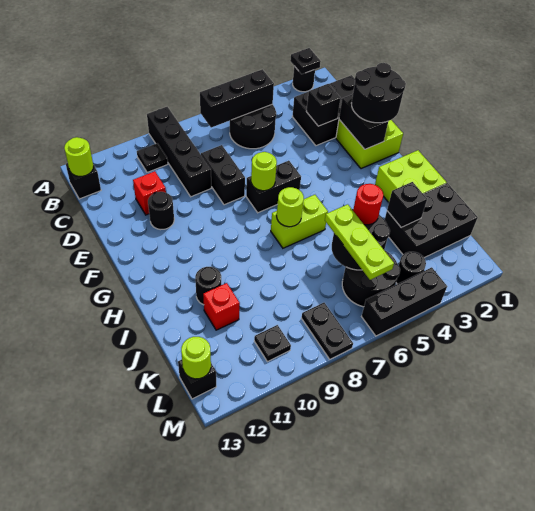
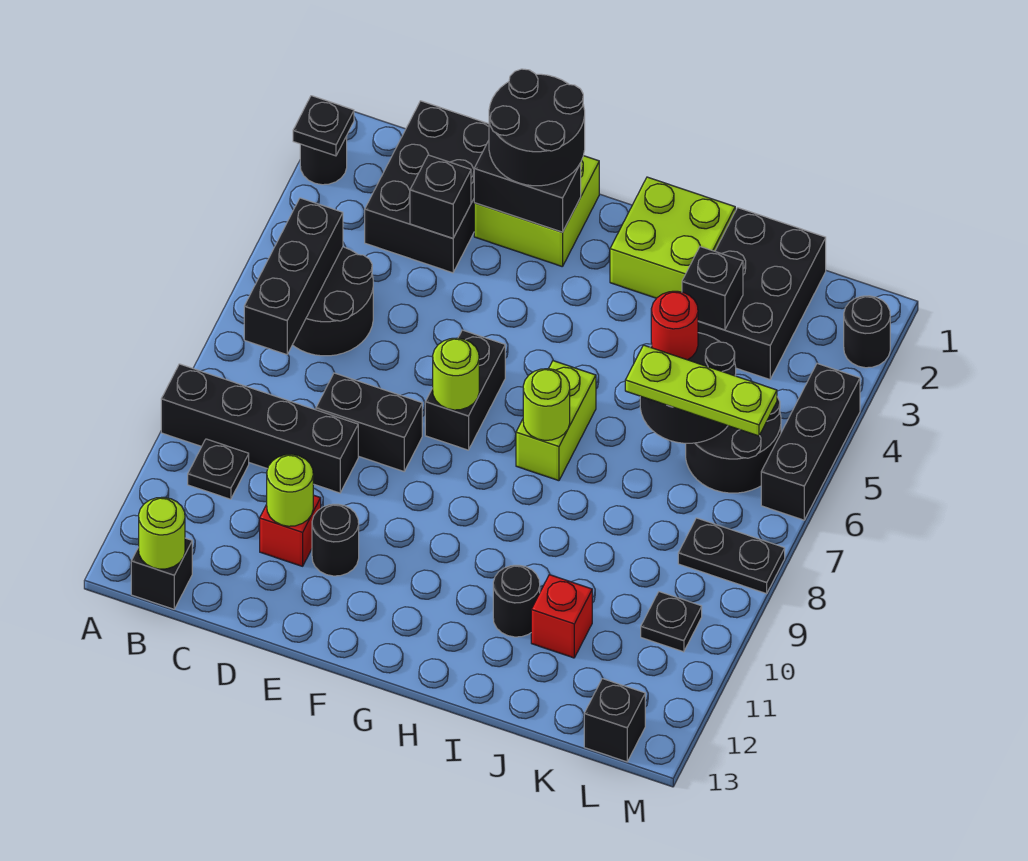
black round brick L4 level 1 -> black round brick M2 level 1
lime round brick L13 level 2 -> lime round brick D11 level 2

